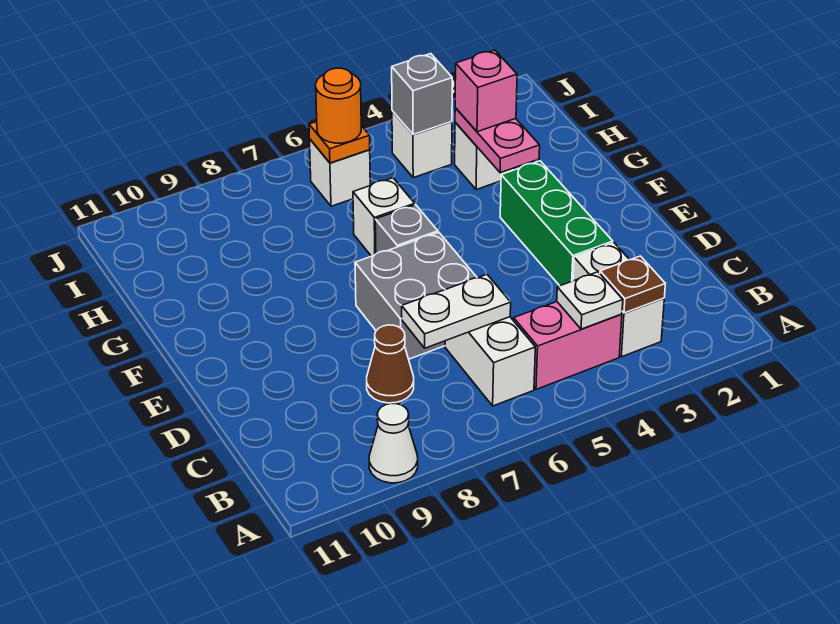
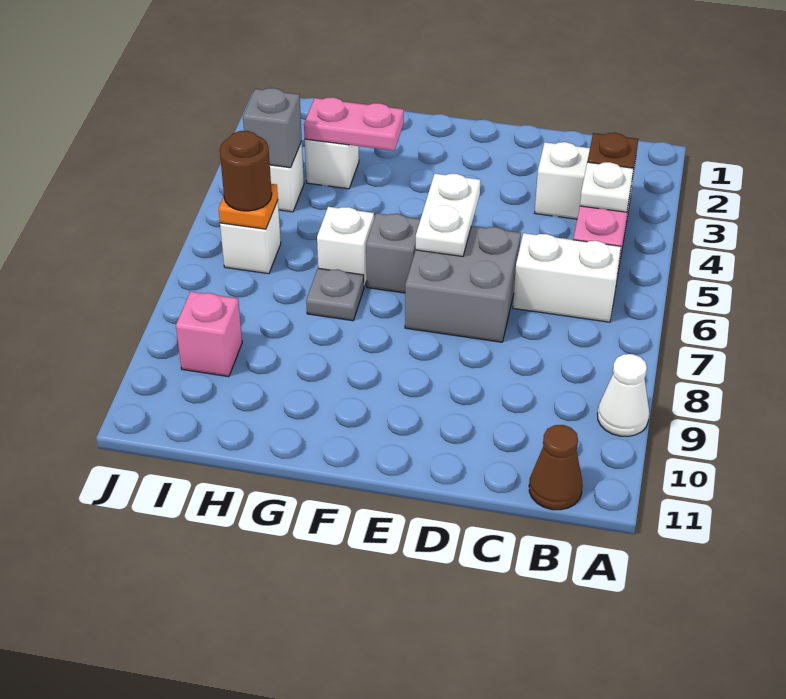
white plate C6:C7 level 2 -> white plate E5:E6 level 2
brown cone C8 level 1 -> brown cone B11 level 1
green brick D3:F3 level 1 -> none
none -> grey plate G7 level 1
pink brick H3 level 3 -> pink brick I9 level 1
orange round brick I6 level 3 -> brown round brick I6 level 3

